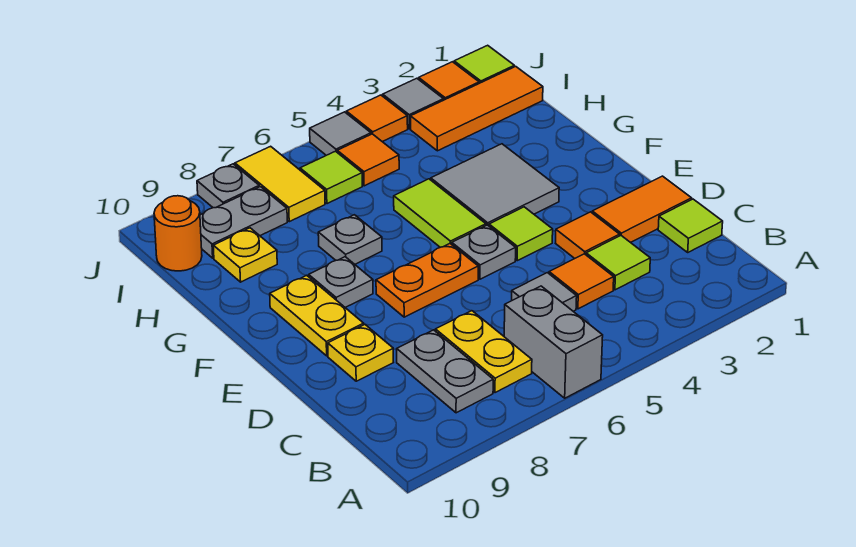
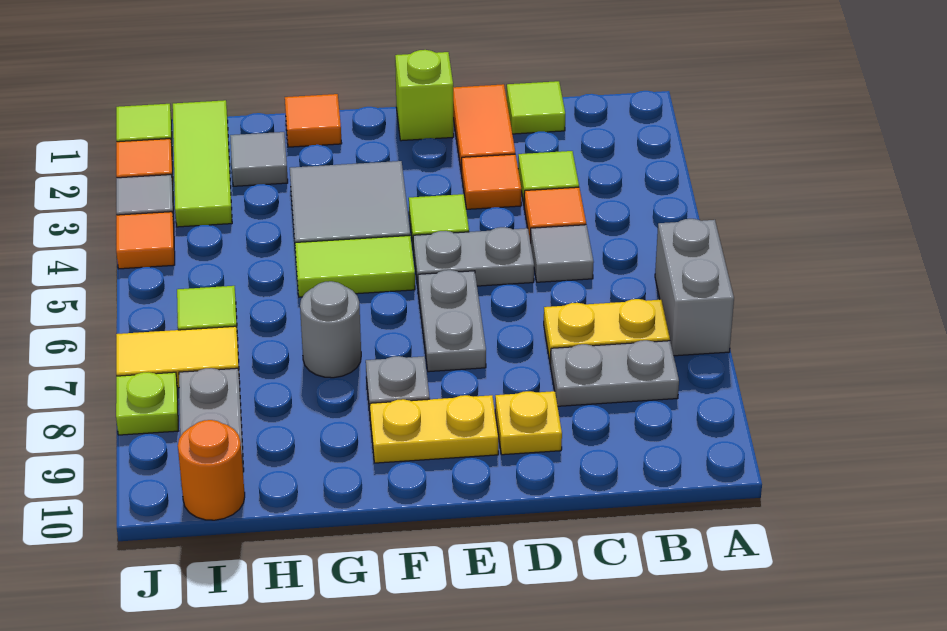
grey brick A6:B6 level 1 -> grey brick A6:A7 level 1
none -> lime brick E1 level 1
grey plate E5 level 1 -> grey plate D5:E5 level 1
orange plate E6:E7 level 1 -> grey plate E6:E7 level 1
grey plate G7 level 1 -> grey round brick G7 level 1
yellow plate H9 level 1 -> none
orange tile I1:I3 level 1 -> lime tile I1:I3 level 1
orange tile I5 level 1 -> orange tile G1 level 1
grey tile J5 level 1 -> grey tile H2 level 1
grey plate J8 level 1 -> lime plate J8 level 1

